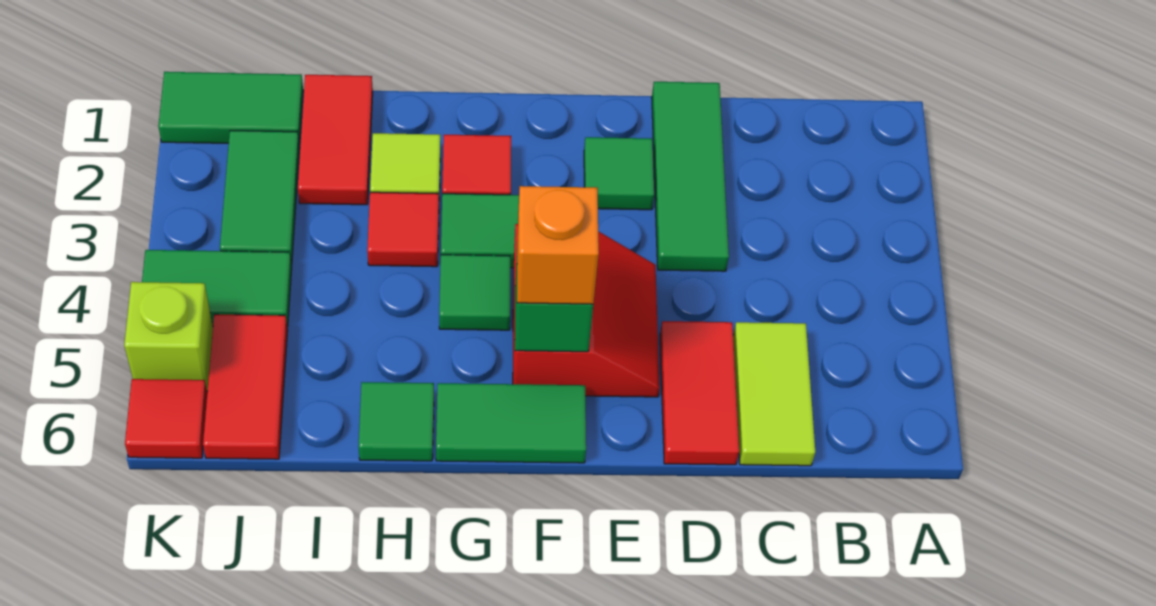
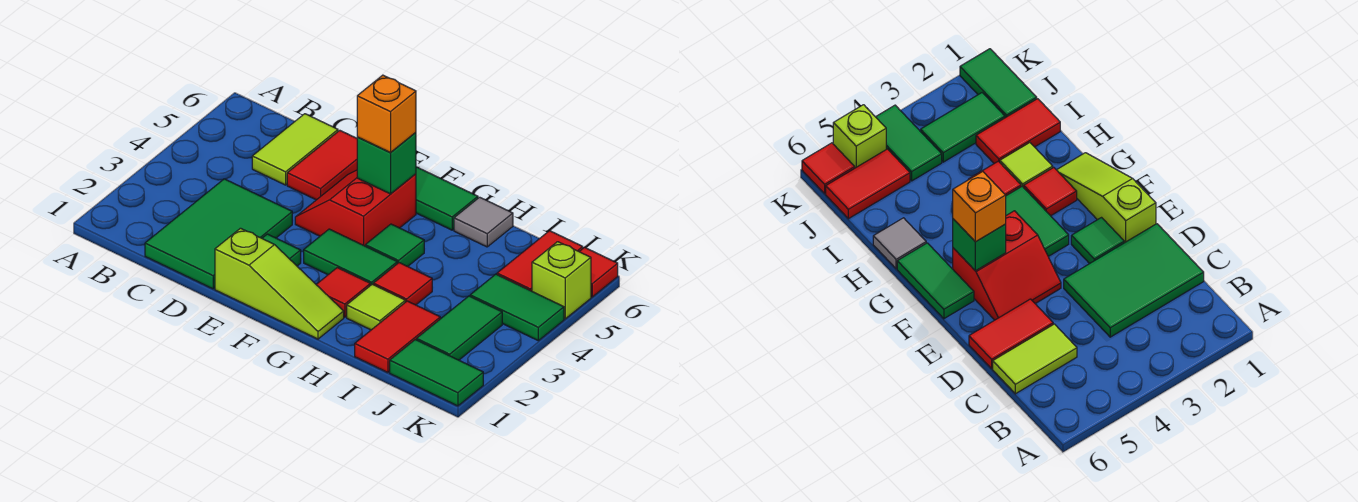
green tile D1:D3 level 1 -> green tile C1:D3 level 1
none -> lime slope E1:G1 level 1 top E
green tile H6 level 1 -> grey tile H6 level 1

